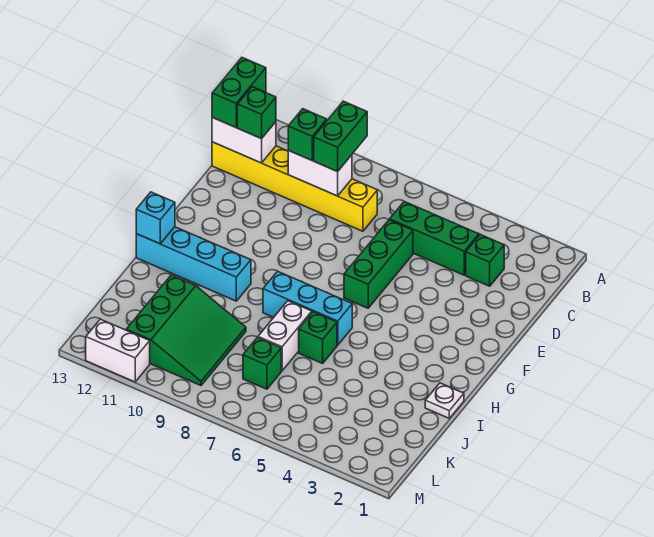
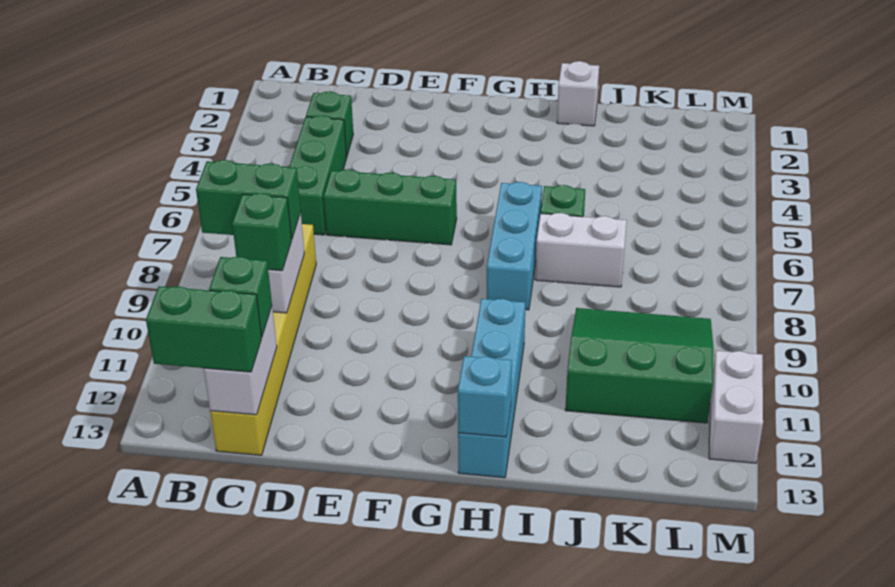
white plate I1 level 1 -> white brick I1 level 1
green brick K7 level 1 -> none

